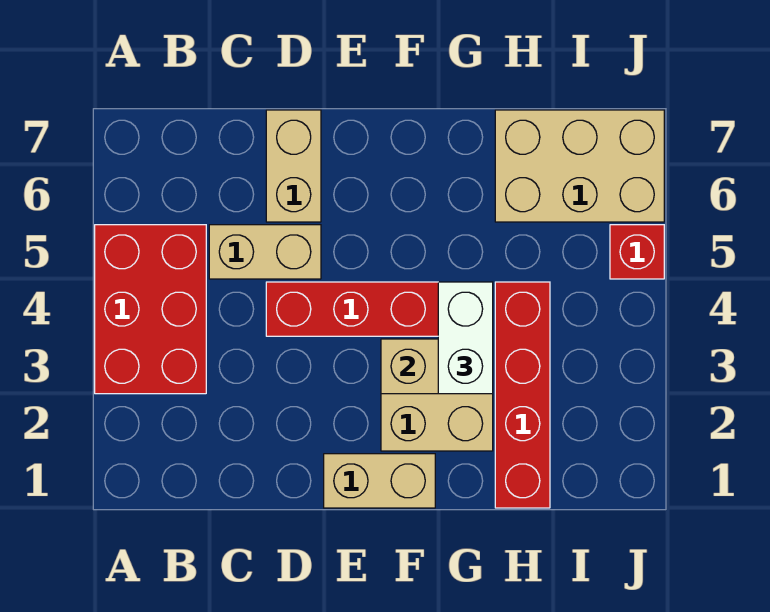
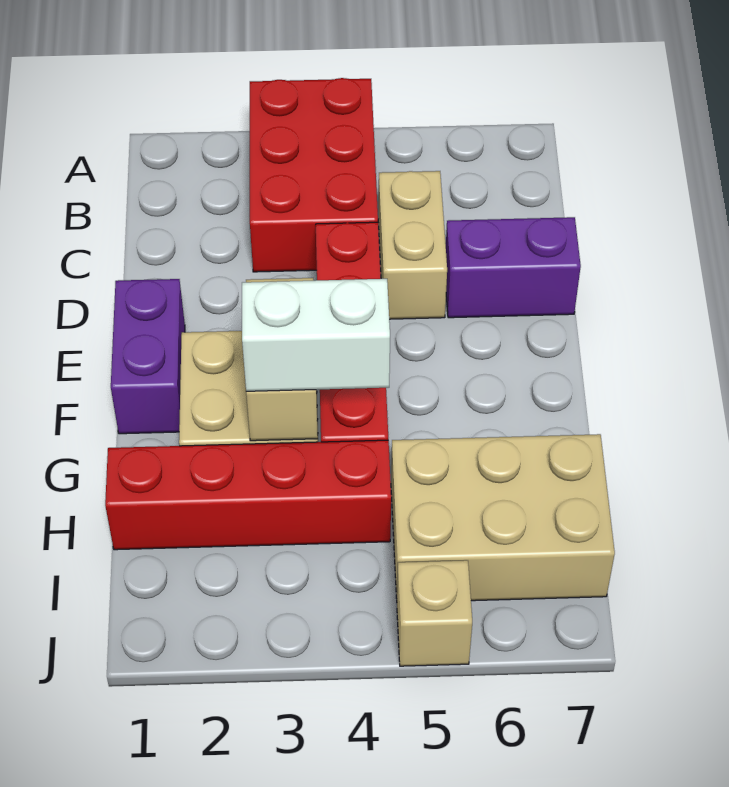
red brick A3:B5 level 1 -> red brick A3:C4 level 1
tan brick D6:D7 level 1 -> purple brick D6:D7 level 1
tan brick E1:F1 level 1 -> purple brick E1:F1 level 1
tan brick H6:J7 level 1 -> tan brick H5:I7 level 1
red brick J5 level 1 -> tan brick J5 level 1

